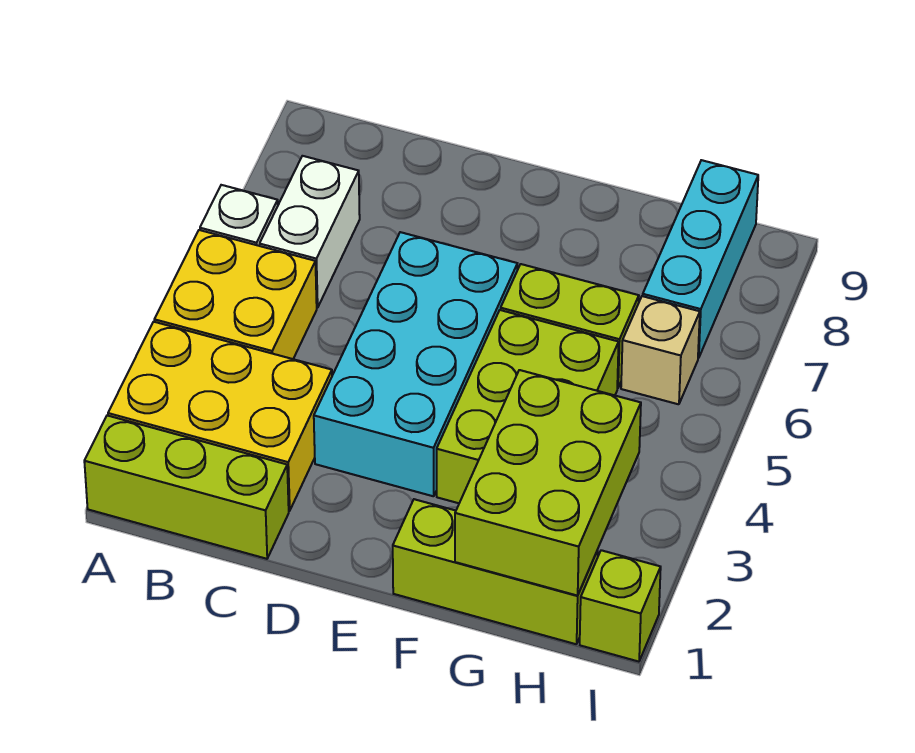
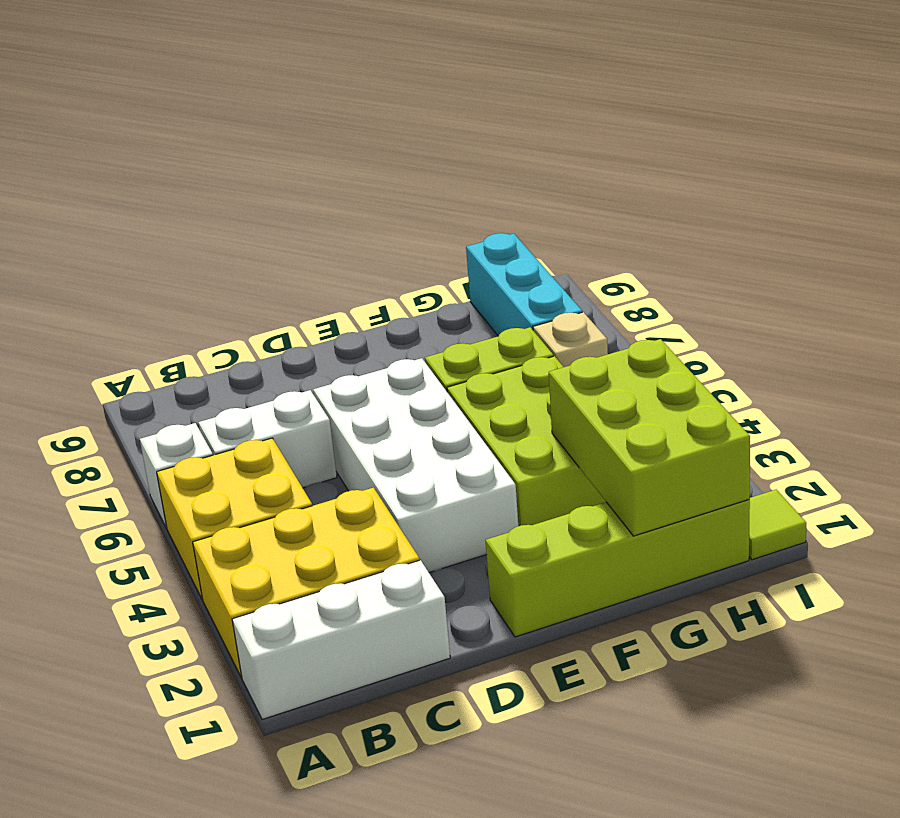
lime brick A1:C1 level 1 -> white brick A1:C1 level 1
white brick B6:B7 level 1 -> white brick B6:C6 level 1
cyan brick D3:E6 level 1 -> white brick D3:E6 level 1
lime brick F1:H1 level 1 -> lime brick E1:H1 level 1
lime brick I1 level 1 -> lime tile I1 level 1

